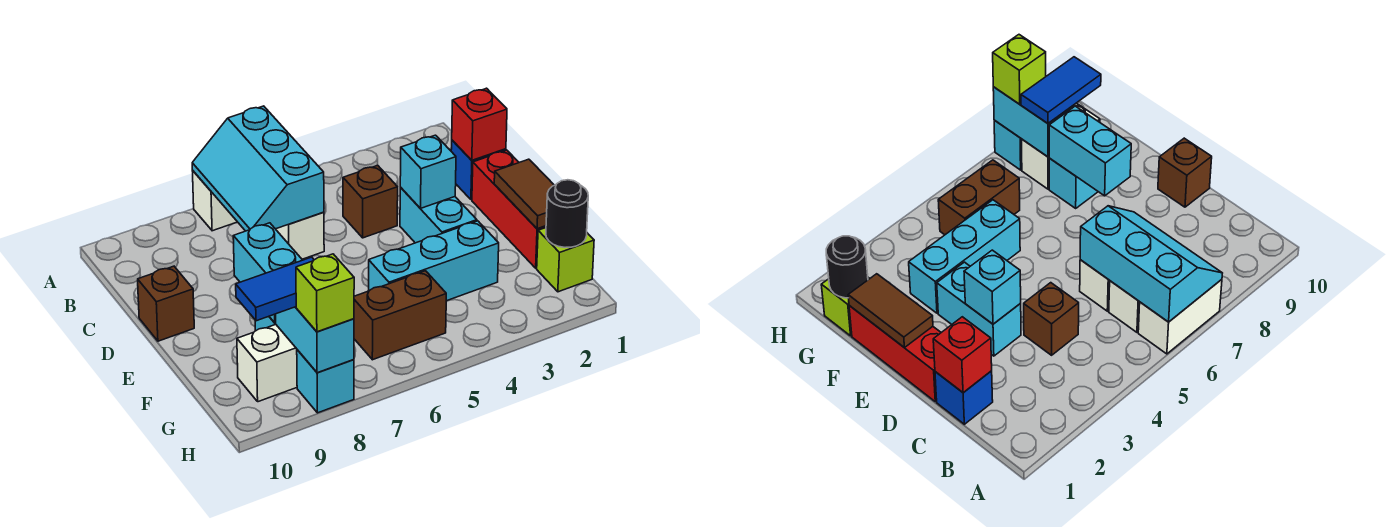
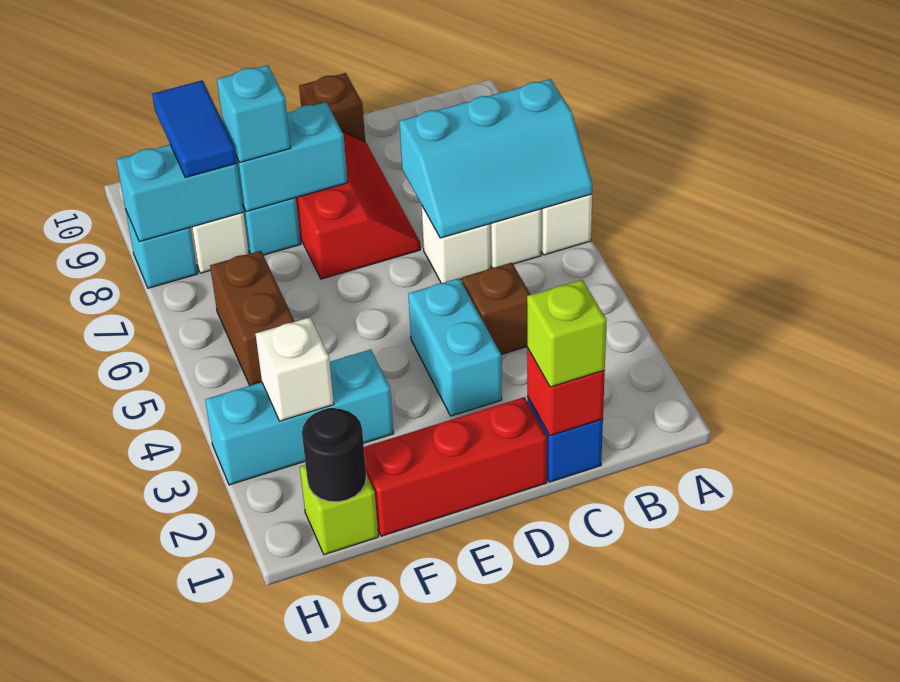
cyan slope A6:C7 level 2 top 6 -> cyan slope A6:C7 level 2 top 7
cyan brick D3:E3 level 1 -> cyan brick D3:D4 level 1
cyan brick D3 level 2 -> cyan brick F8 level 3
none -> red slope D7:E9 level 1 top E
brown tile E1:F1 level 2 -> none
cyan brick F3:F5 level 1 -> cyan brick F3:H3 level 1
none -> white brick G3 level 2
lime brick H8 level 3 -> lime brick C1 level 3

